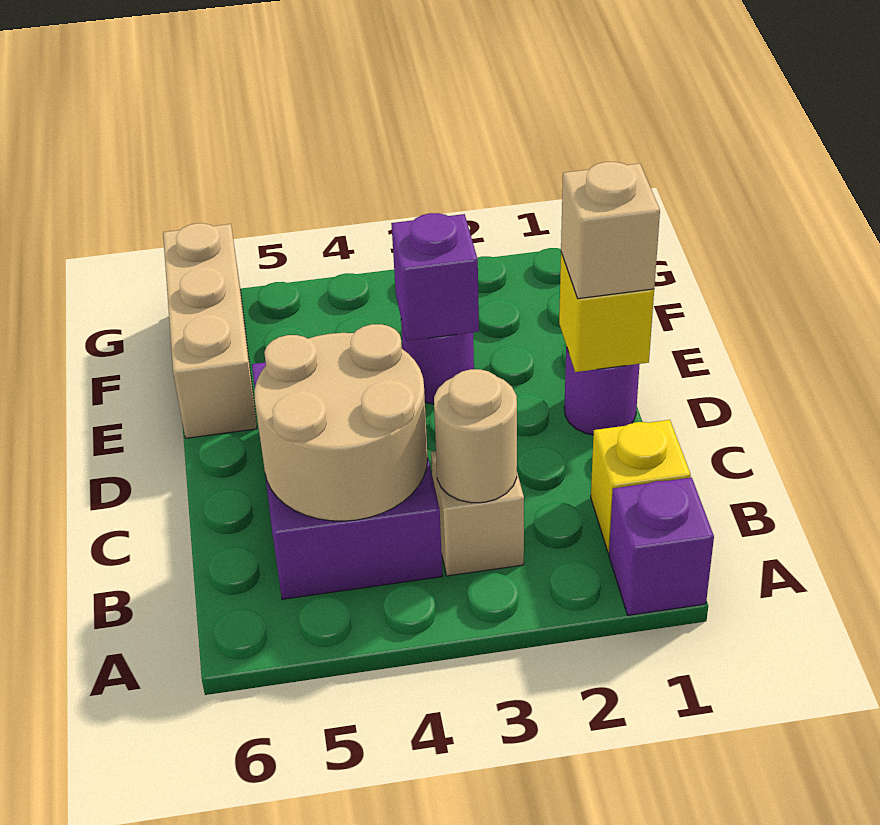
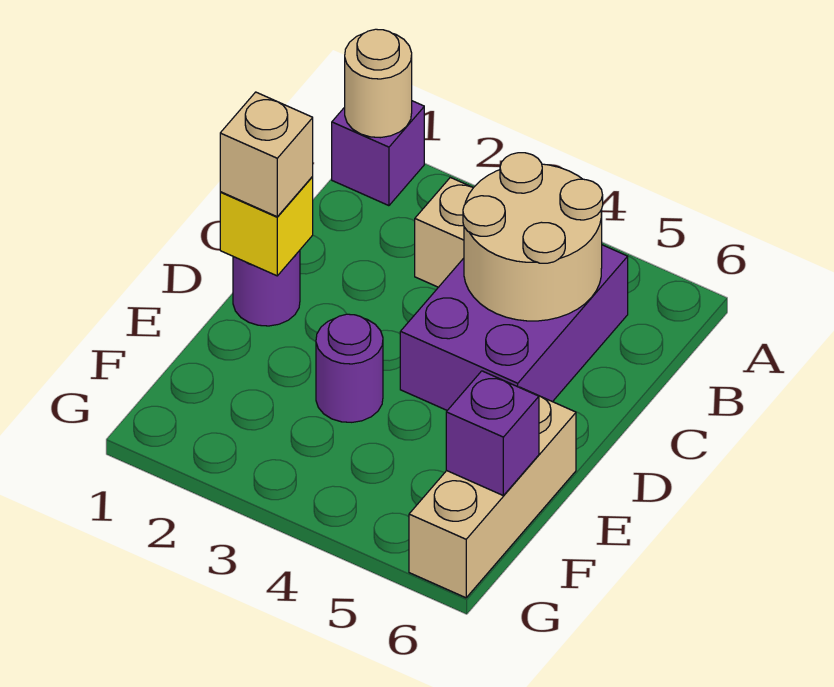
yellow brick B1 level 1 -> none
tan round brick B3 level 2 -> tan round brick A1 level 2
purple brick E3 level 2 -> purple brick F6 level 2

